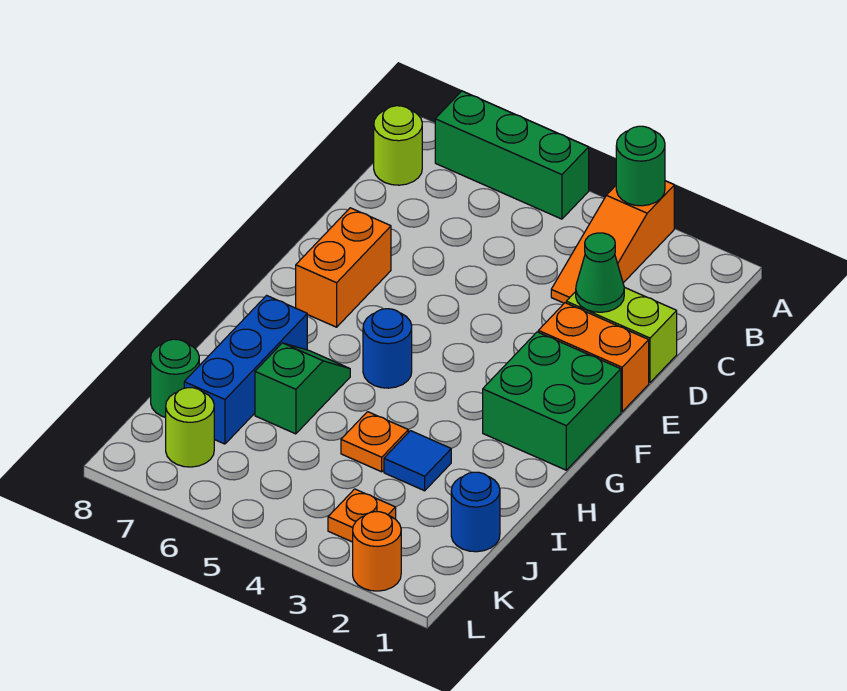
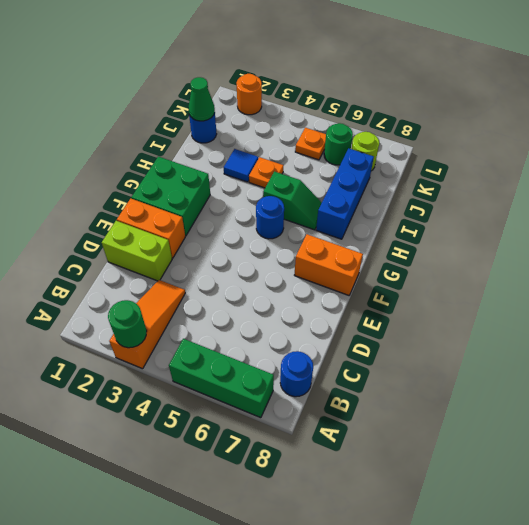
lime round brick B8 level 1 -> blue round brick B8 level 1
green cone D2 level 2 -> green cone J1 level 2
orange brick E7:F7 level 1 -> orange brick F7:F8 level 1
green slope H6:I6 level 1 top I -> green slope H5:H6 level 1 top 5
green round brick J8 level 1 -> green round brick K6 level 1
orange plate K3 level 1 -> orange plate K5 level 1

